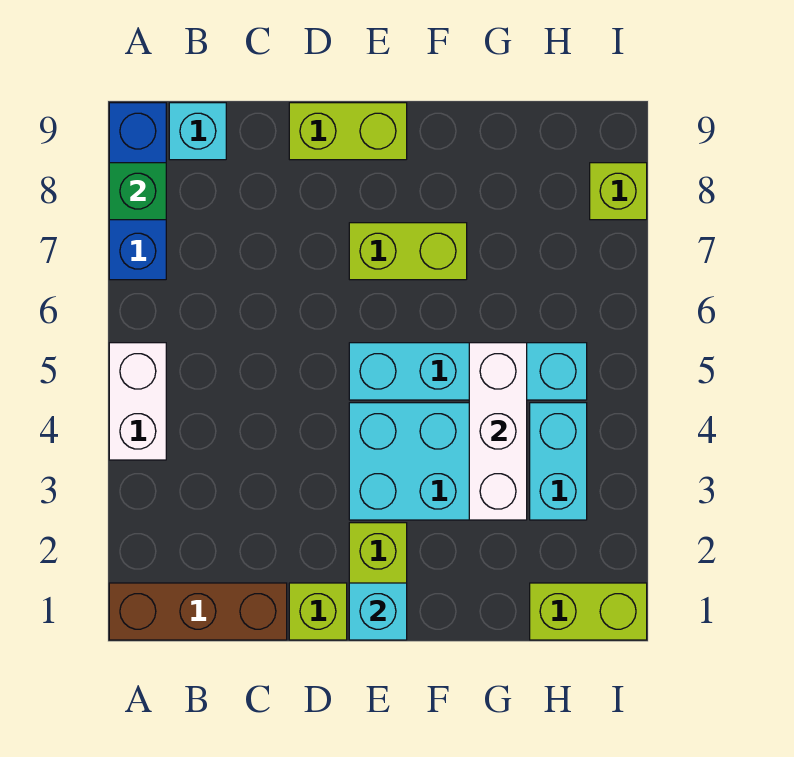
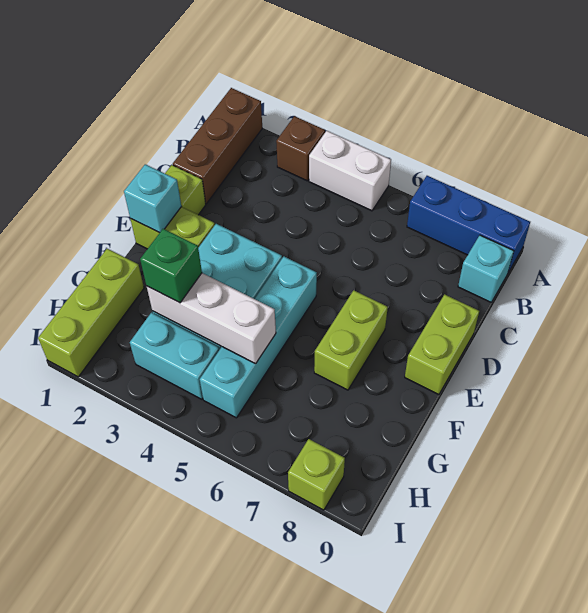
none -> brown brick A3 level 1
green brick A8 level 2 -> green brick G3 level 3
lime brick H1:I1 level 1 -> lime brick G1:I1 level 1

